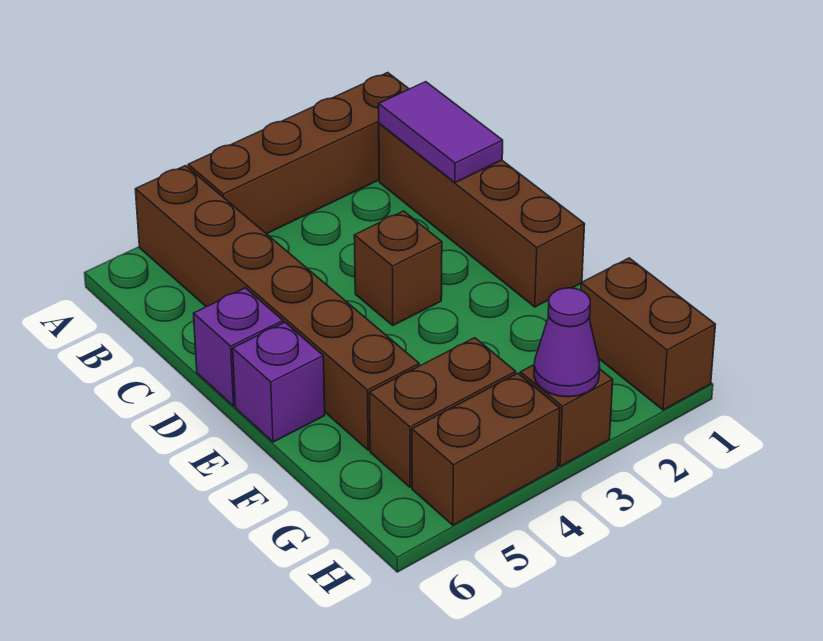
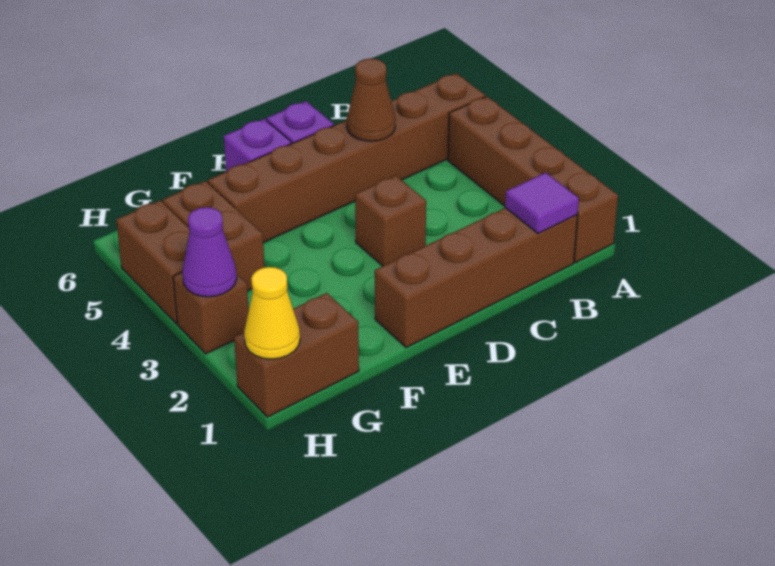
purple tile B1:C1 level 2 -> purple tile B1 level 2
none -> brown cone C5 level 2
none -> yellow cone H1 level 2

